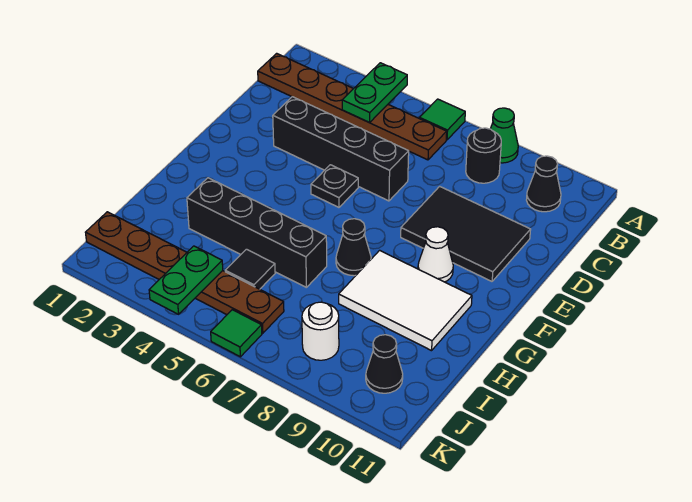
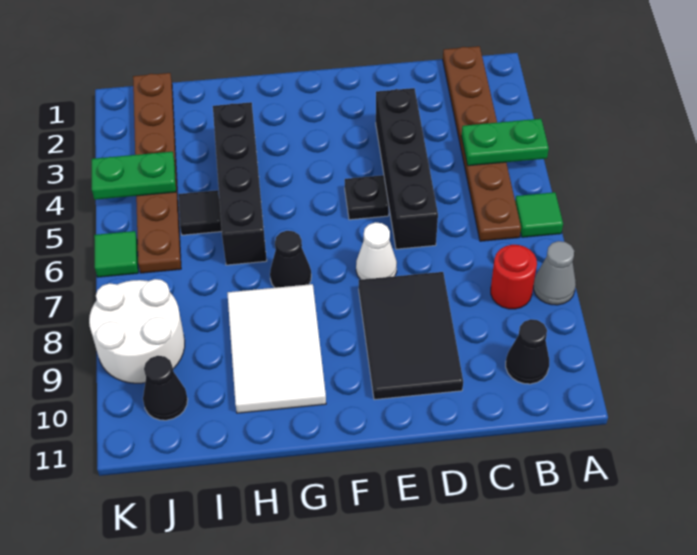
green cone A8 level 1 -> grey cone A8 level 1
black round brick B8 level 1 -> red round brick B8 level 1
white cone F9 level 1 -> white cone E7 level 1
white round brick J8 level 1 -> white round brick J8:K9 level 1

